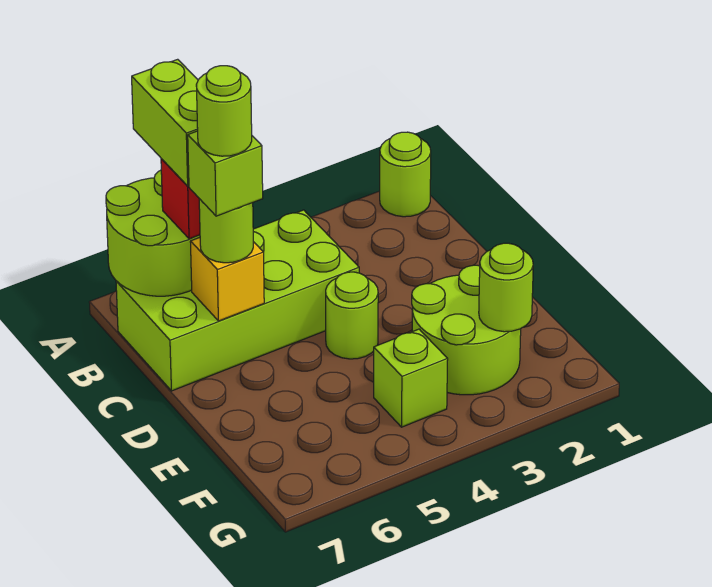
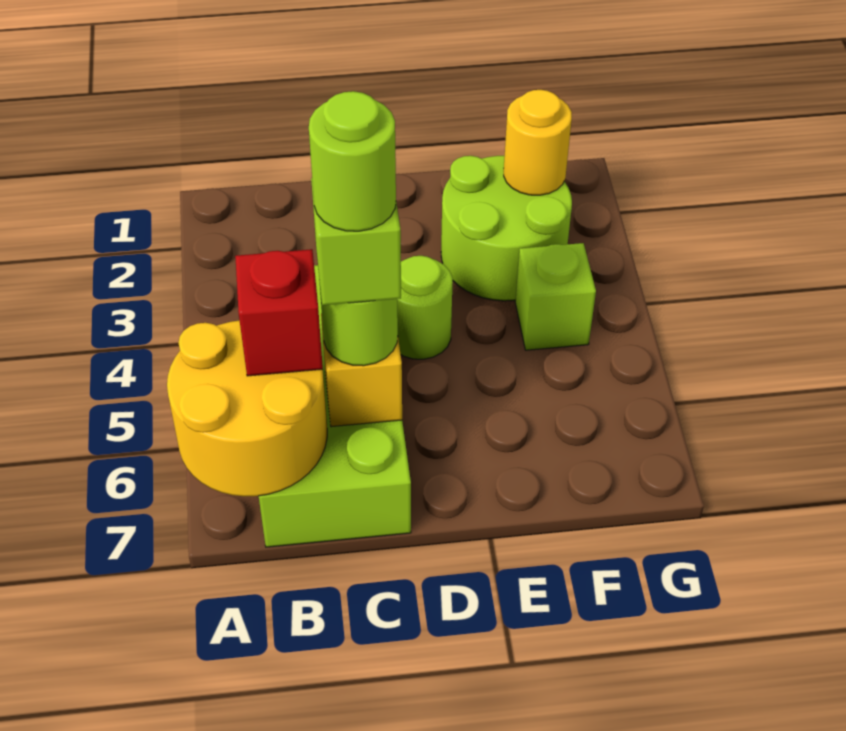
lime round brick A1 level 1 -> none
lime round brick A6:B7 level 2 -> yellow round brick A6:B7 level 2
lime brick A6:B6 level 4 -> none
lime round brick F2 level 2 -> yellow round brick F2 level 2

